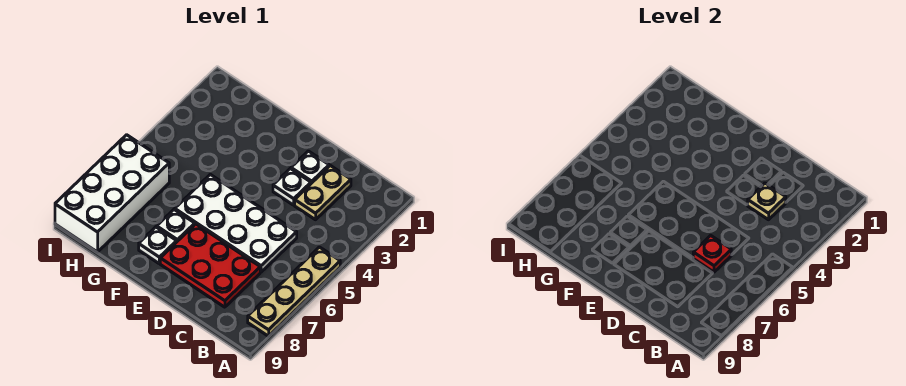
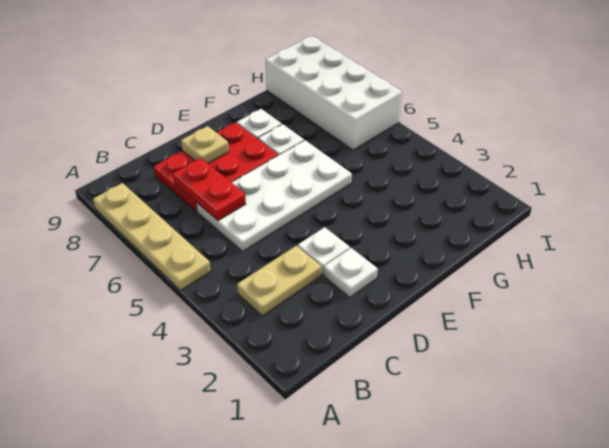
tan plate C2:C3 level 1 -> tan plate B3:C3 level 1
tan plate C3 level 2 -> tan plate D8 level 2
red plate C6 level 2 -> red plate C6:C7 level 2

